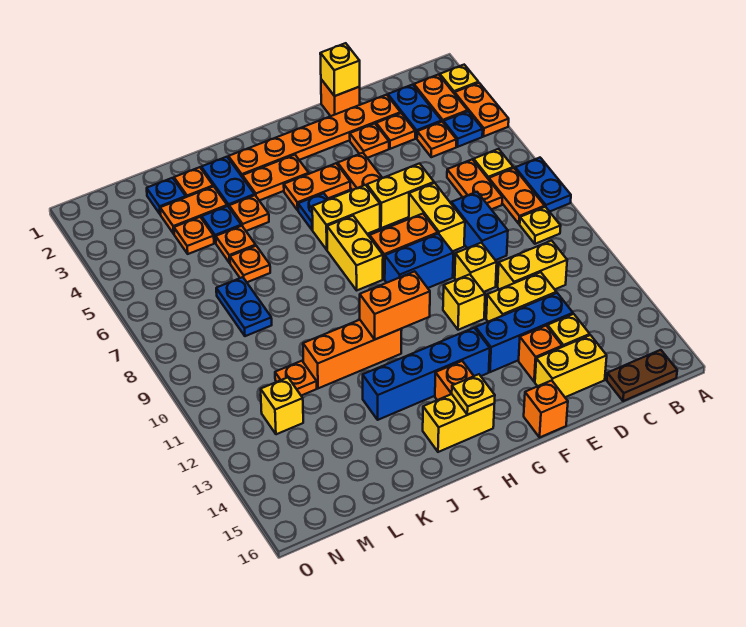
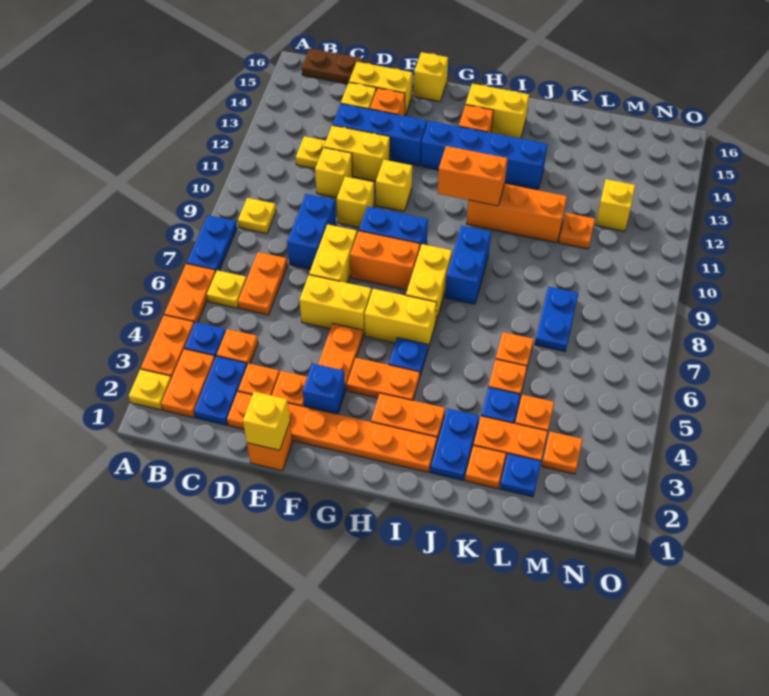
orange plate B7:B8 level 1 -> orange plate A5:A6 level 1
yellow brick C11:D11 level 1 -> yellow brick D11 level 1
none -> blue brick F3 level 1
orange brick F16 level 1 -> yellow brick F16 level 1
yellow plate H15 level 2 -> yellow plate C12 level 1
none -> blue brick I8:I9 level 1
orange plate J4 level 1 -> orange plate M3 level 1

